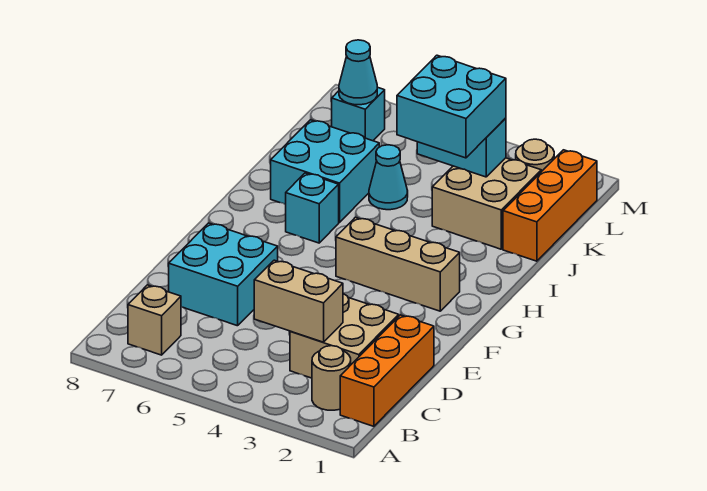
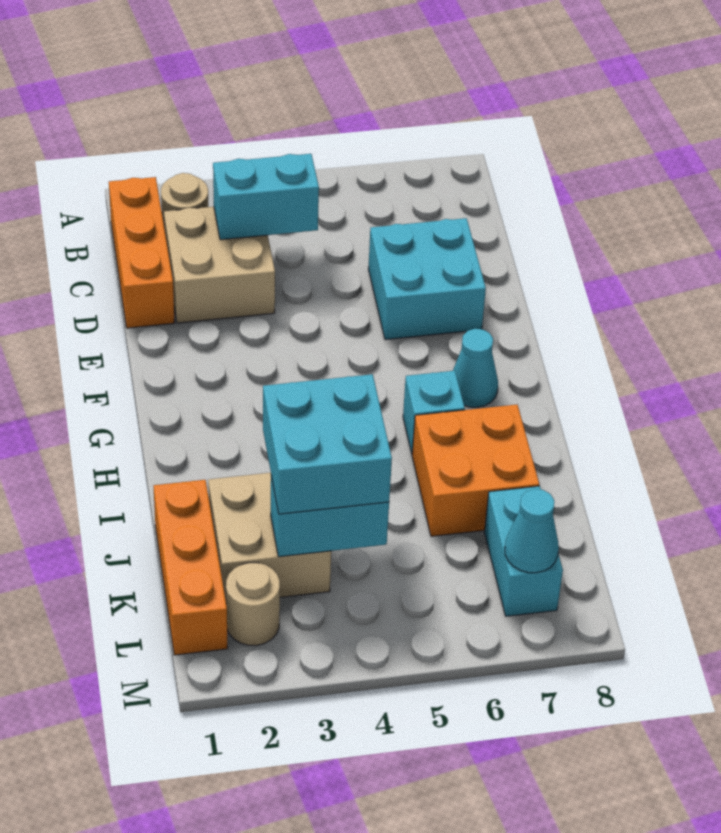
tan brick B7 level 1 -> none
tan brick C3:C4 level 2 -> cyan brick C3:C4 level 2
tan brick G2:G4 level 1 -> none
cyan brick I6:J7 level 1 -> orange brick I6:J7 level 1
cyan cone J5 level 1 -> cyan cone G7 level 1
cyan brick L7 level 1 -> cyan brick K7:L7 level 1

